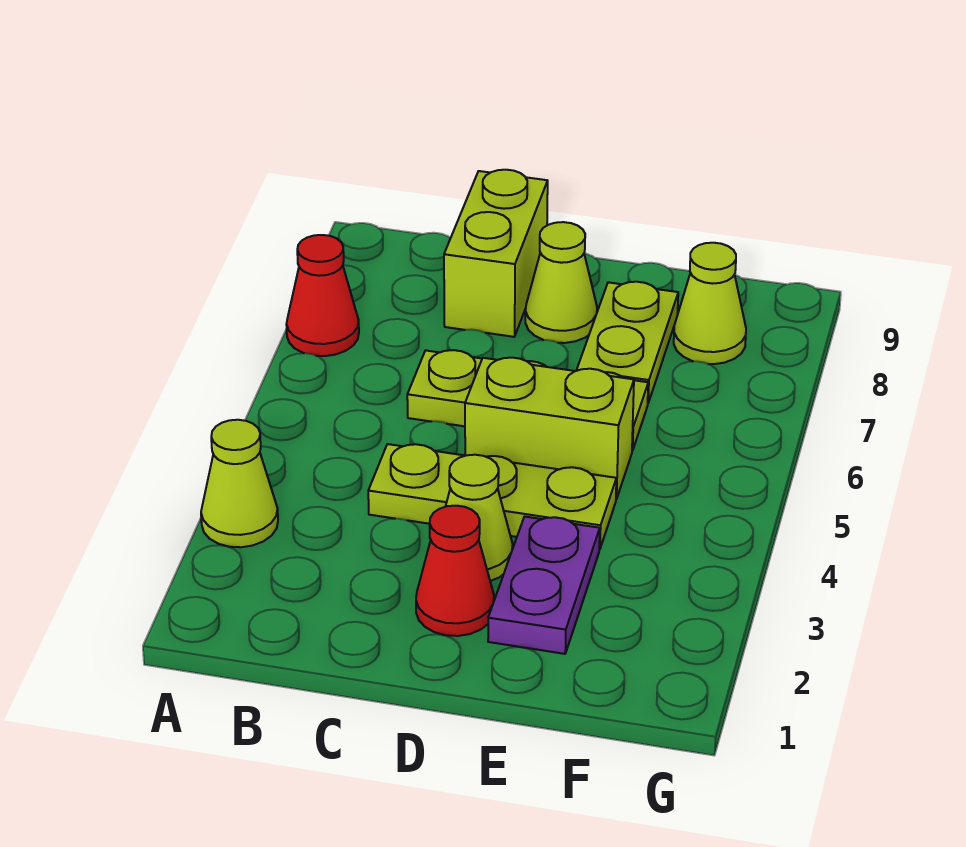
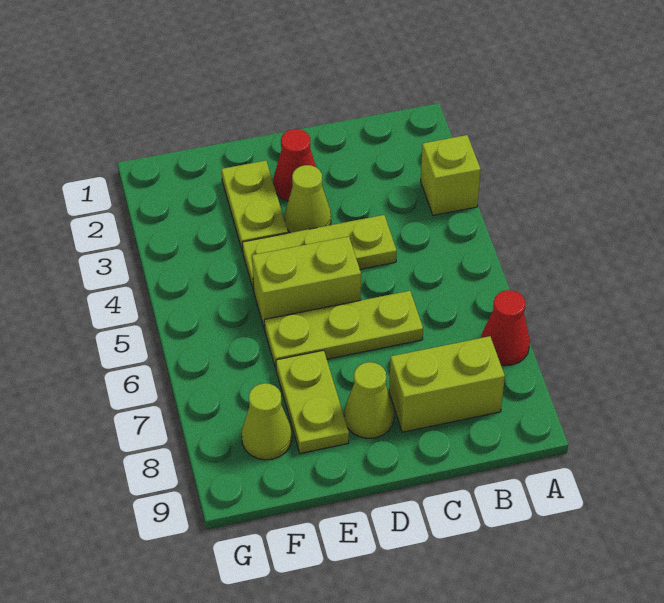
lime cone A3 level 1 -> lime brick A3 level 1
lime brick C8:C9 level 1 -> lime brick B8:C8 level 1
purple plate E2:E3 level 1 -> lime plate E2:E3 level 1

